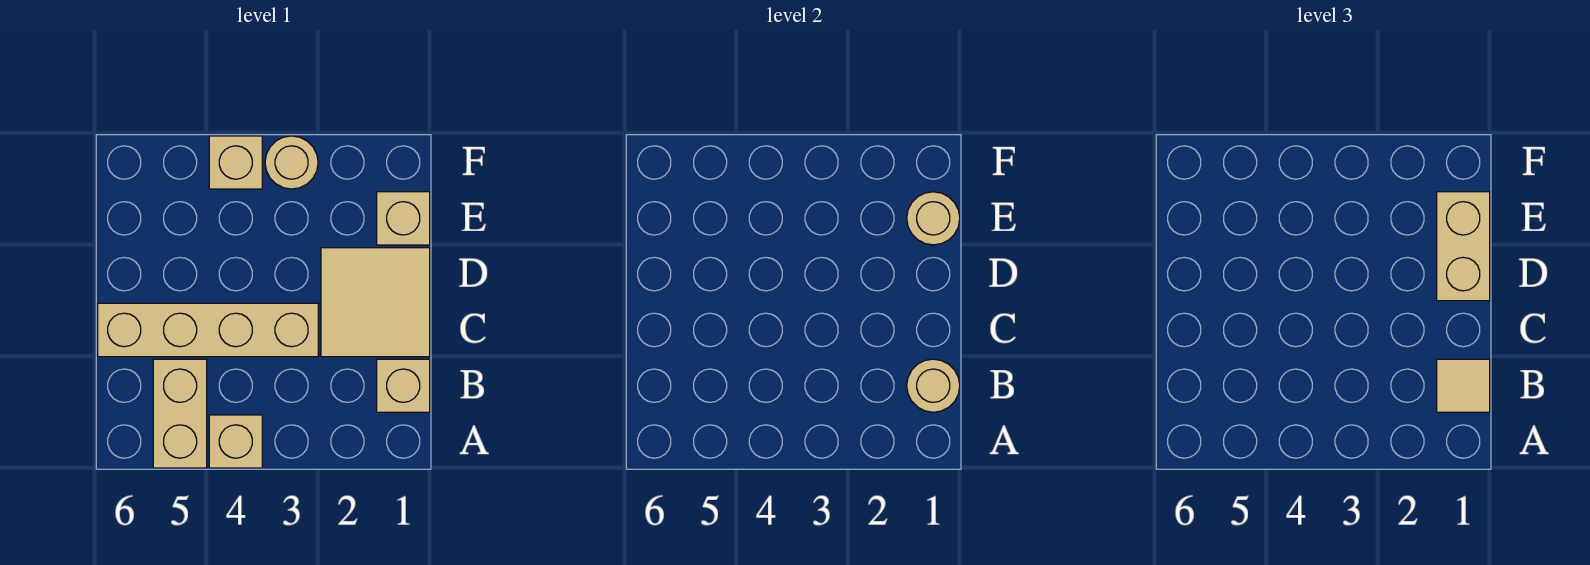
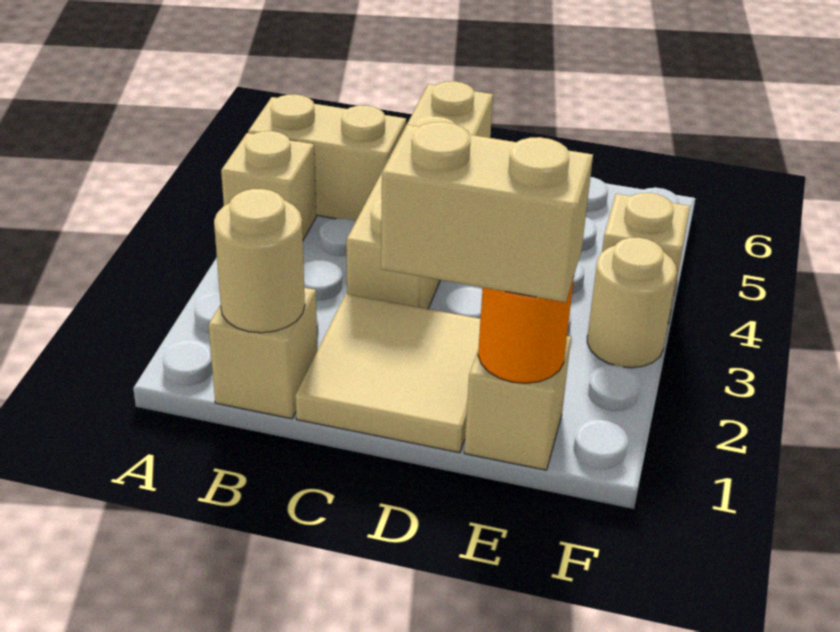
tan tile B1 level 3 -> none
tan round brick E1 level 2 -> orange round brick E1 level 2

